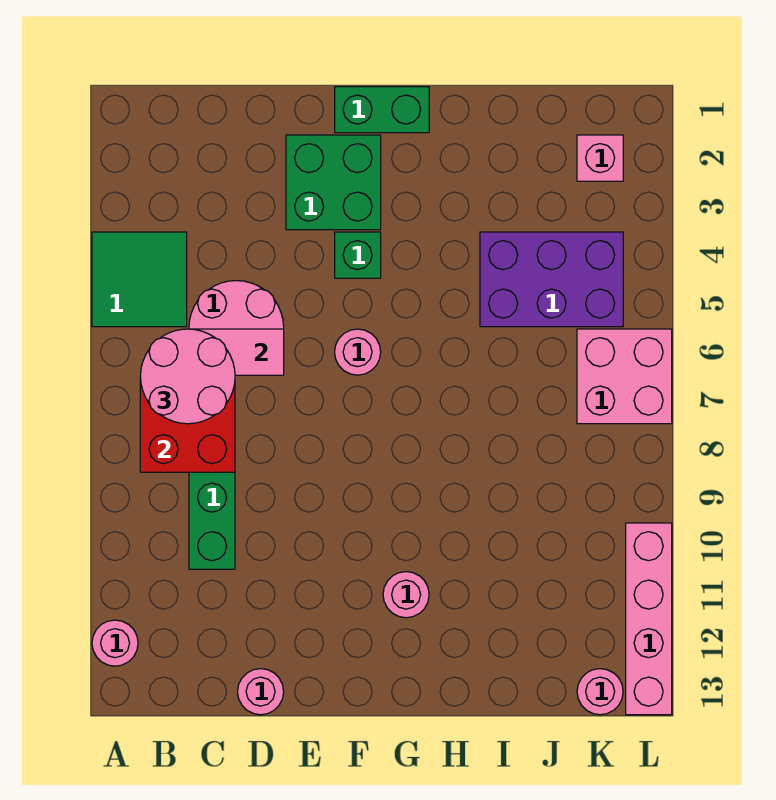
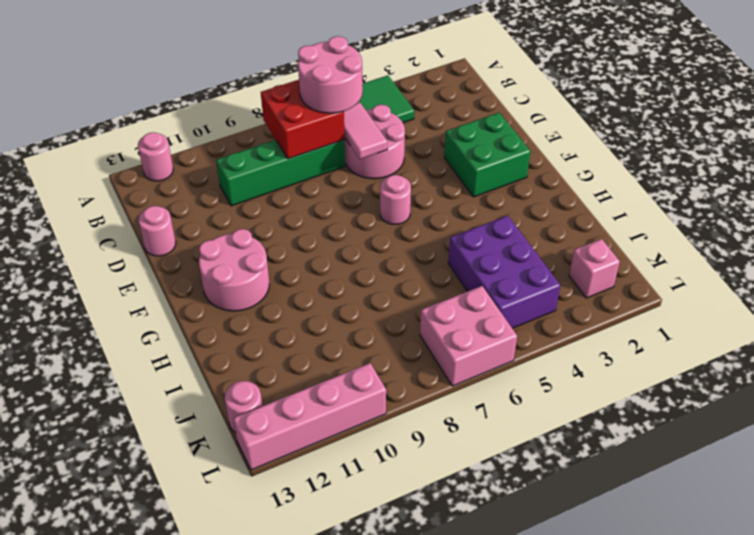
green brick F1:G1 level 1 -> none
green brick F4 level 1 -> none
pink round brick G11 level 1 -> pink round brick F11:G12 level 1

